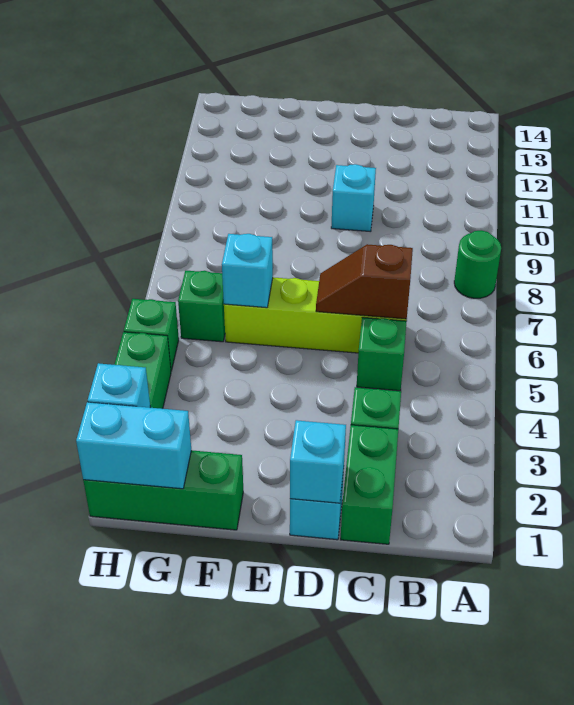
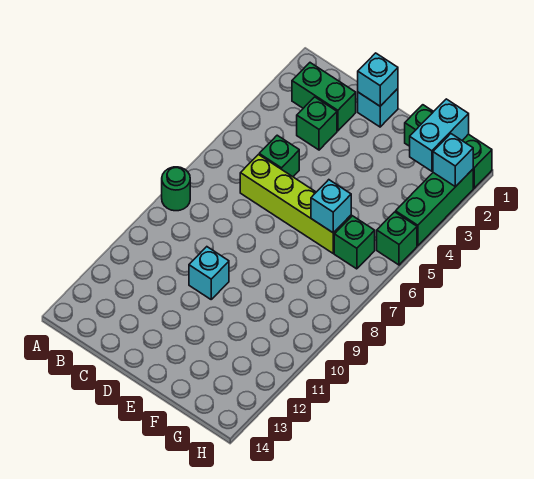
green brick C1:C2 level 1 -> green brick B2:C2 level 1
brown slope C6:D6 level 2 top C -> none
cyan brick G1:H1 level 2 -> cyan brick G1:G2 level 2

